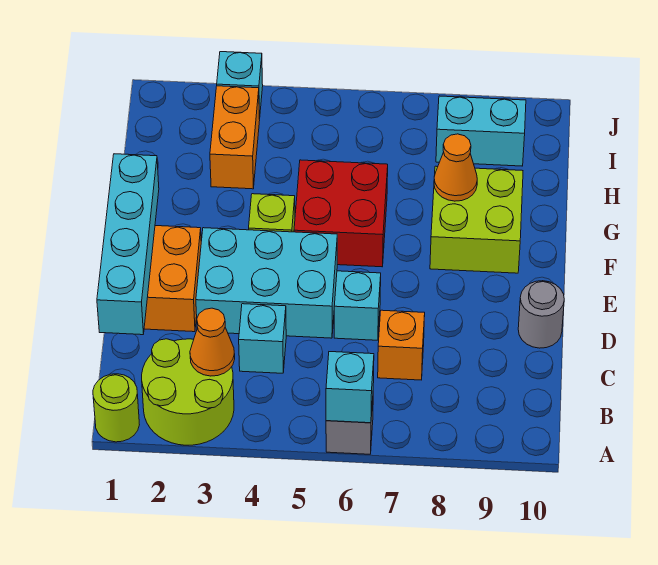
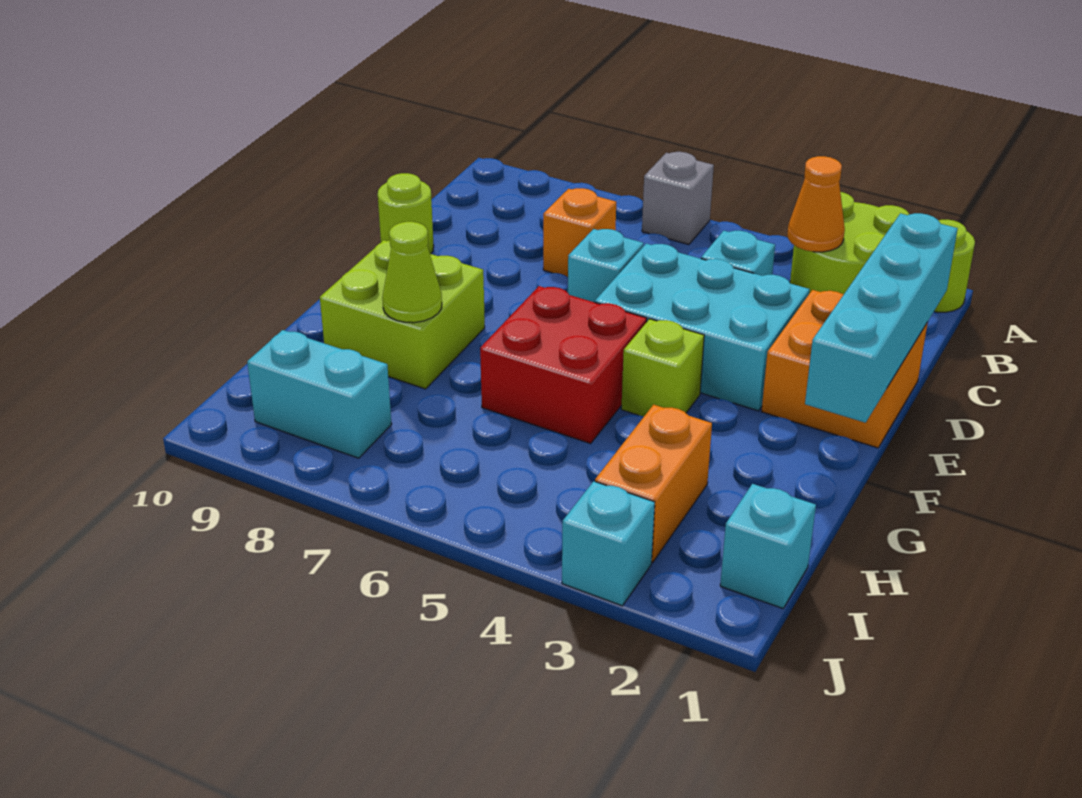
cyan brick A6 level 2 -> cyan brick I1 level 1
grey round brick D10 level 1 -> lime round brick D10 level 1
orange cone G8 level 2 -> lime cone G8 level 2

